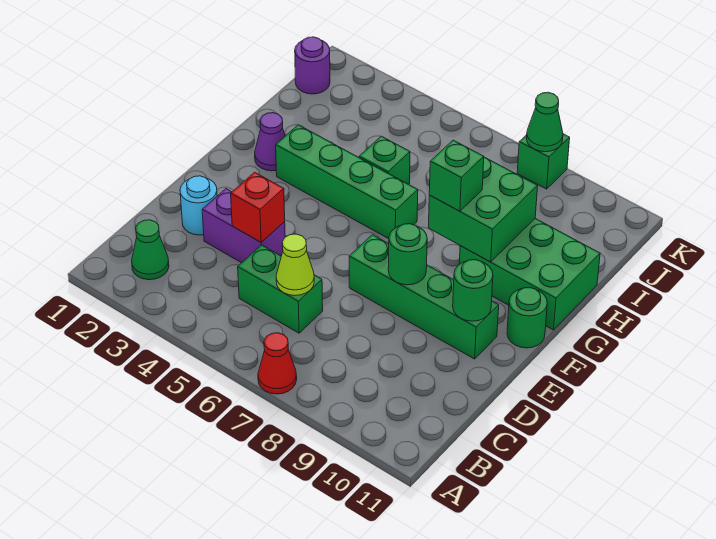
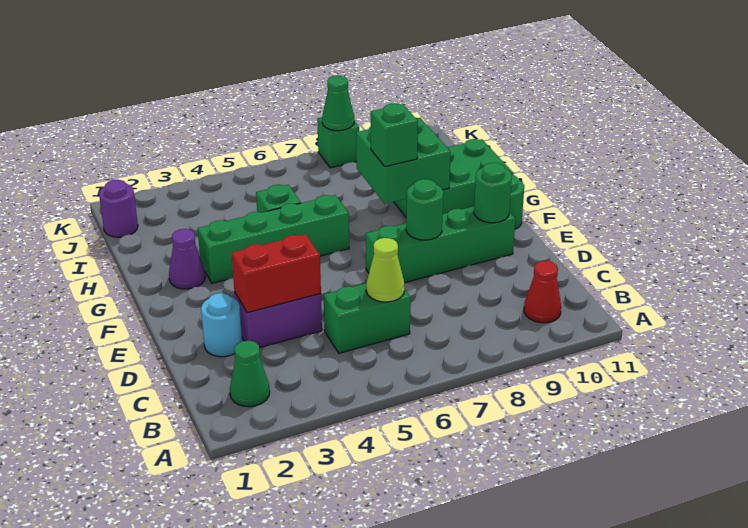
red cone A7 level 1 -> red cone B10 level 1
red brick D4 level 2 -> red brick D3:D4 level 2

